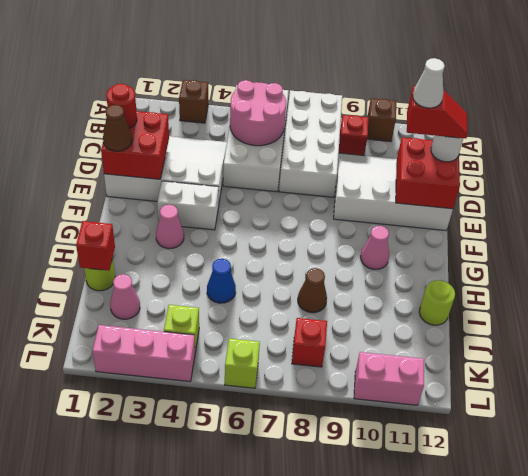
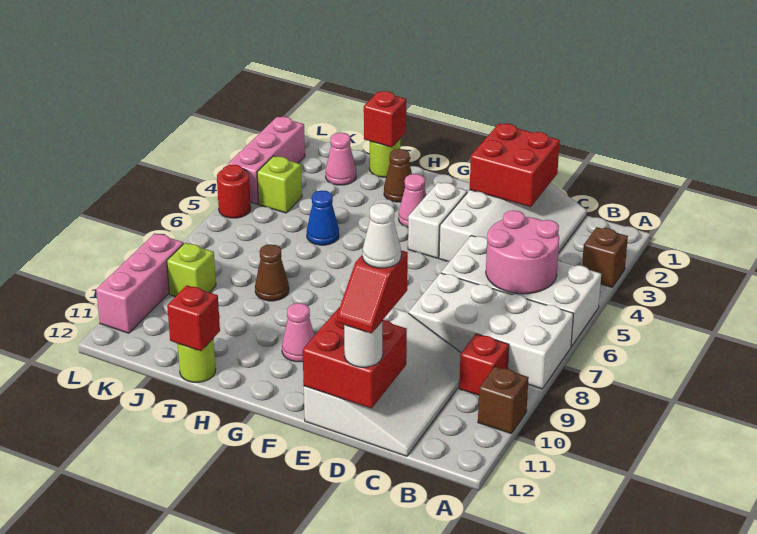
red round brick D1 level 3 -> red round brick L5 level 1
brown cone E1 level 3 -> brown cone H2 level 1
red brick K8 level 1 -> red brick I12 level 2
lime brick L6 level 1 -> lime brick K9 level 1
pink brick L10:L11 level 1 -> pink brick L9:L11 level 1

